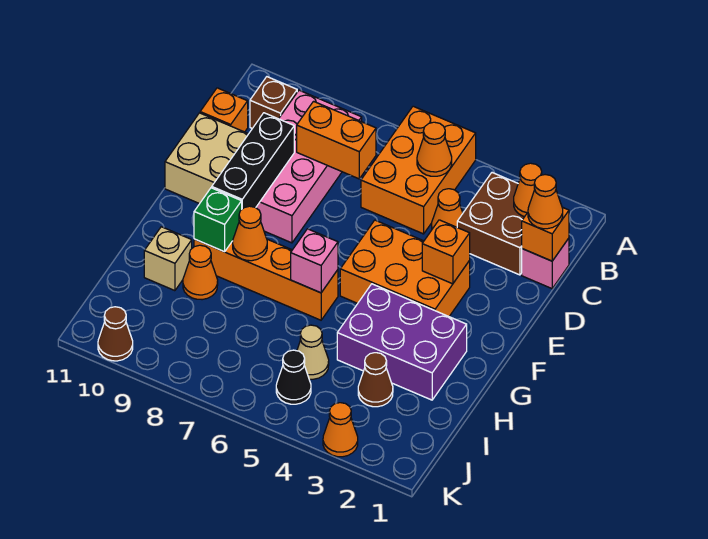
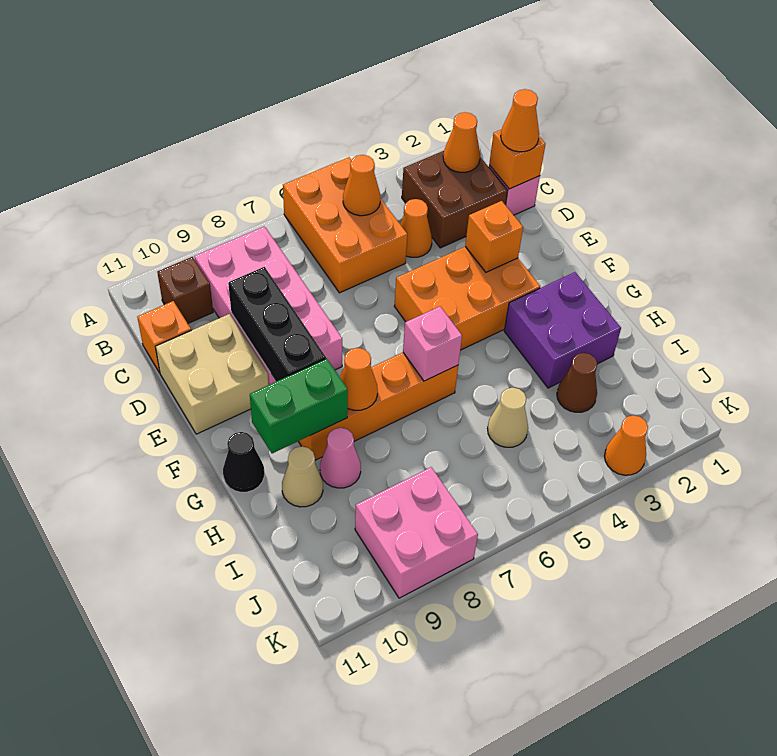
orange brick C7:C8 level 2 -> none
purple brick G2:H4 level 1 -> purple brick G2:H3 level 1
green brick G9 level 2 -> green brick G9:G10 level 2
orange cone H9 level 1 -> pink cone H9 level 1
tan brick H10 level 1 -> tan cone H10 level 1
black cone J5 level 1 -> black cone G11 level 1
none -> pink brick J8:K9 level 1
brown cone K10 level 1 -> none

